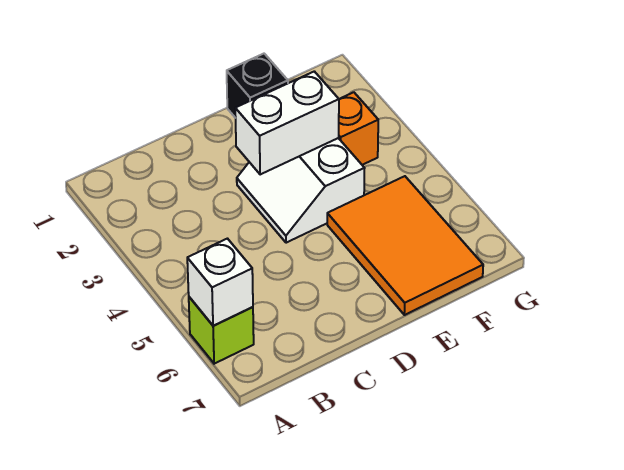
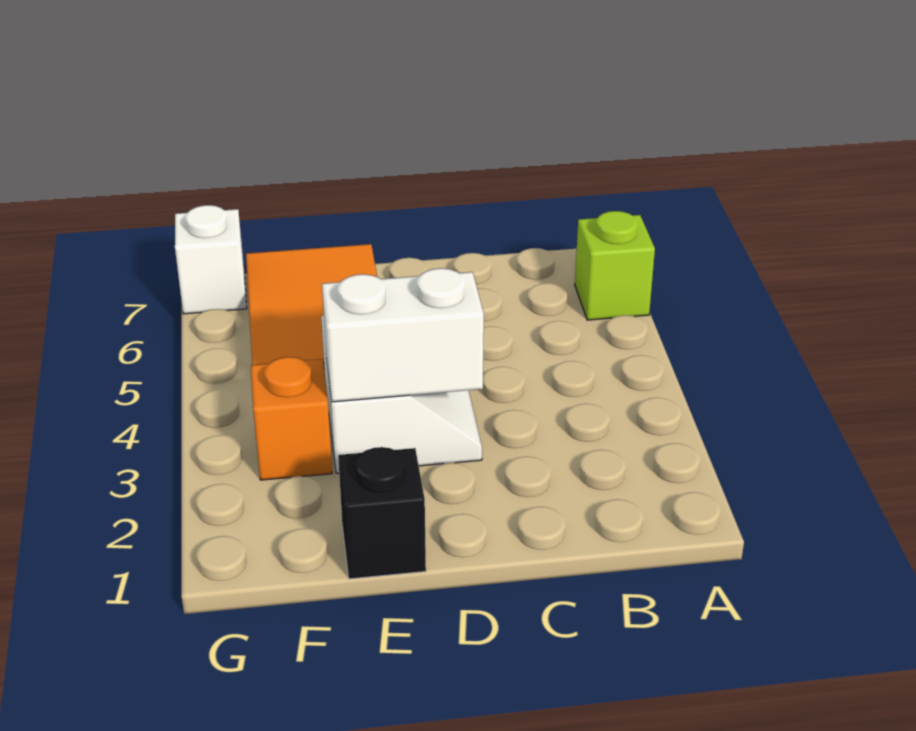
white brick A6 level 2 -> white brick G7 level 1

